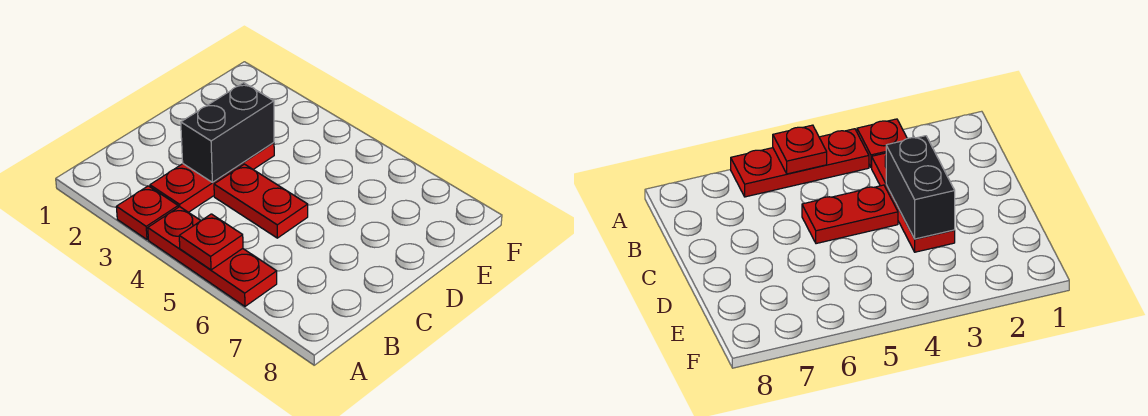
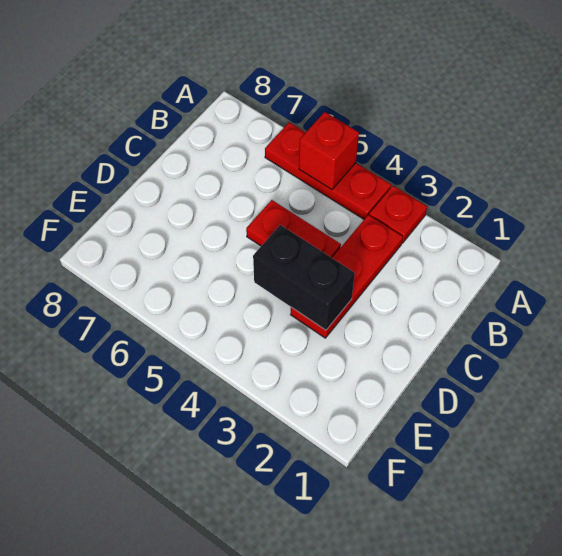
red plate A5 level 2 -> red brick A5 level 2
black brick C3:D3 level 2 -> black brick D3:D4 level 2

